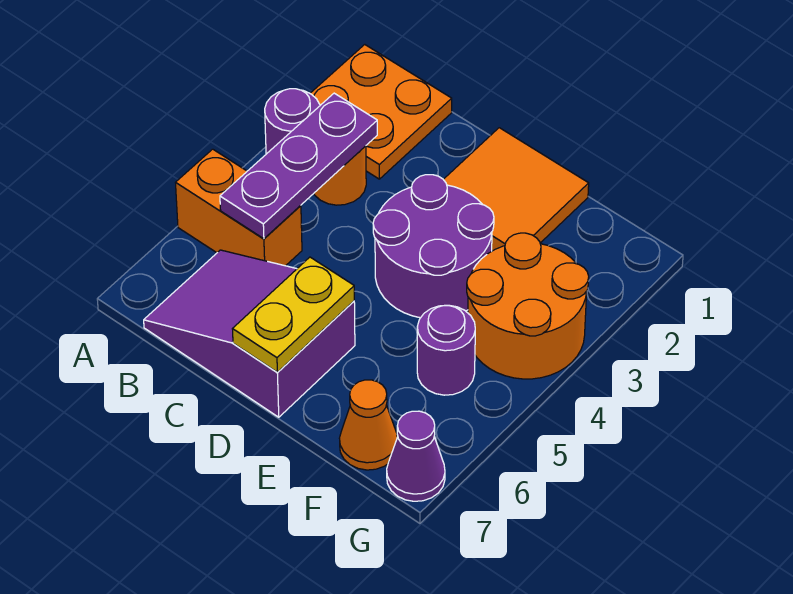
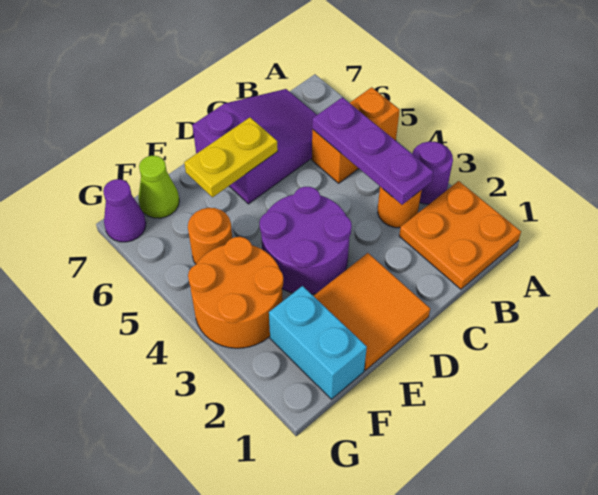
yellow plate D6:D7 level 2 -> yellow plate D6:E6 level 2
none -> cyan brick F1:F2 level 1
purple round brick F5 level 1 -> orange round brick F5 level 1
orange cone F7 level 1 -> lime cone F7 level 1

